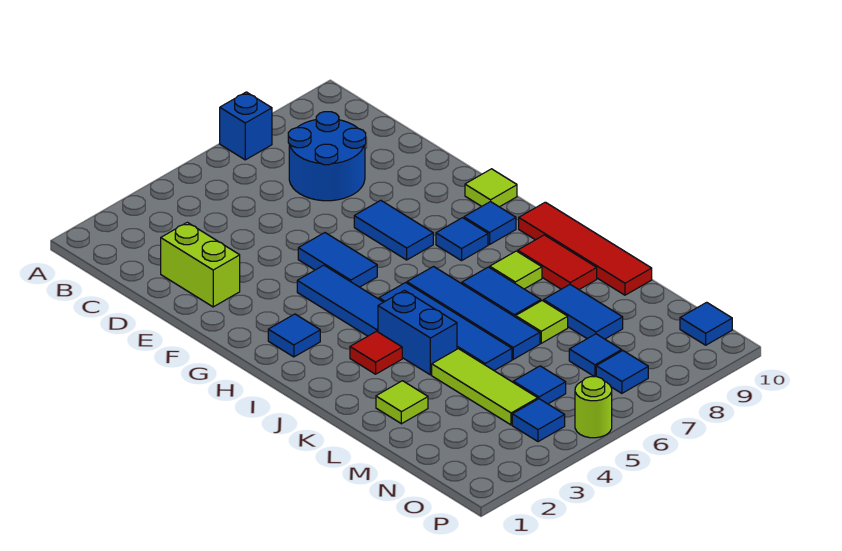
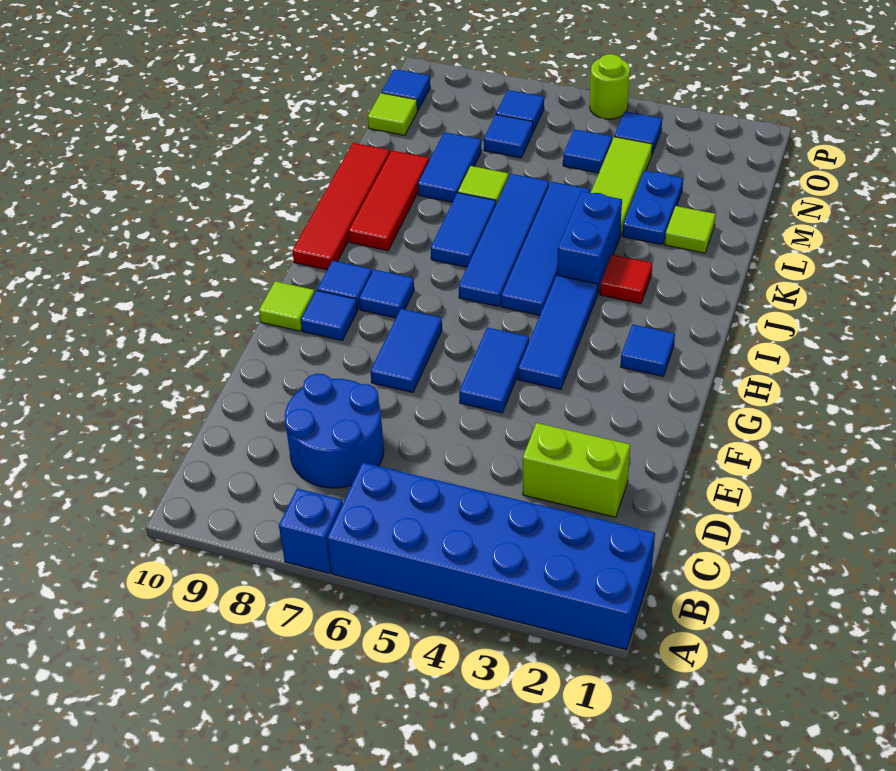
none -> blue brick A1:B6 level 1
lime brick D2:E2 level 1 -> lime brick D2:D3 level 1
none -> blue tile G9 level 1
lime tile J8 level 1 -> lime tile N10 level 1
red tile J9:K9 level 1 -> red tile J9:L9 level 1
none -> blue plate L3:M3 level 1

